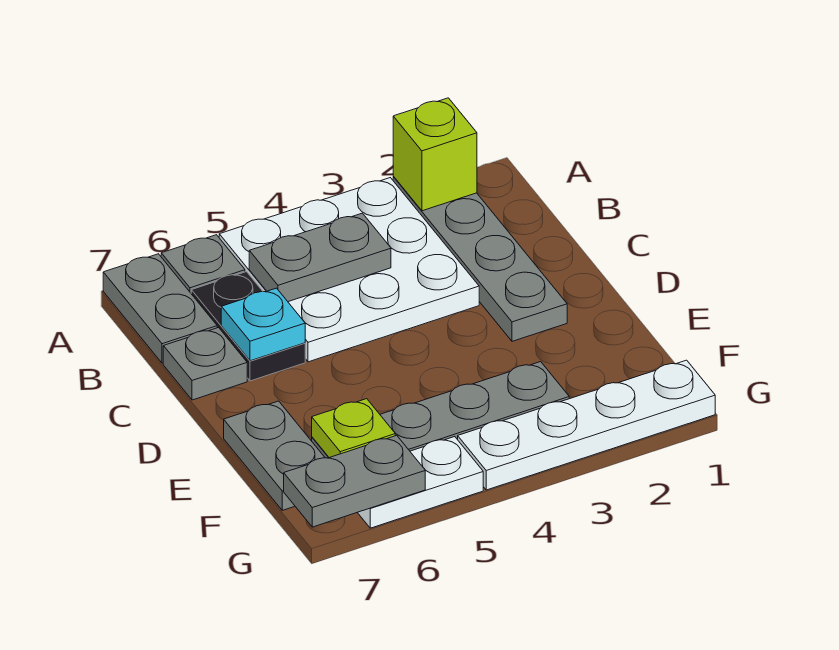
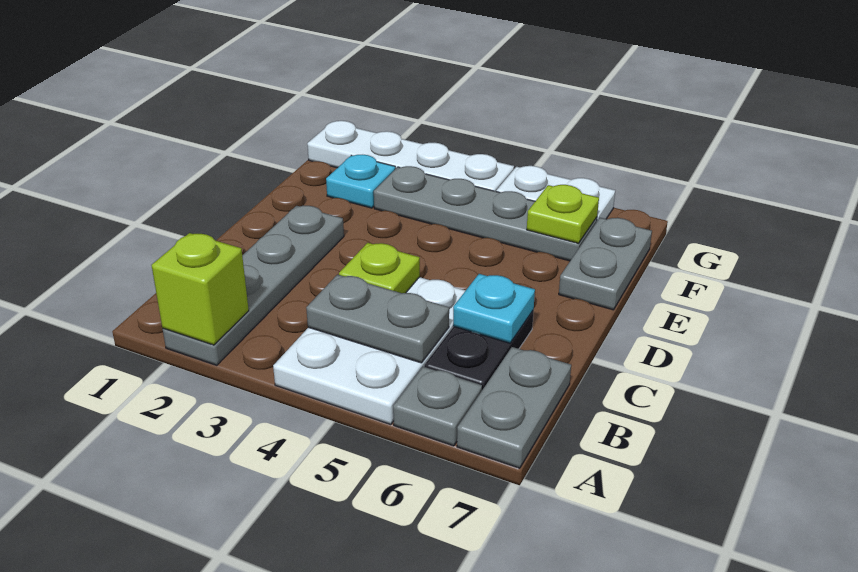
white plate A3:C5 level 1 -> white plate A4:C5 level 1
none -> lime plate C4 level 2
grey plate C7 level 1 -> none
none -> cyan plate F2 level 1
grey plate G6:G7 level 2 -> none

